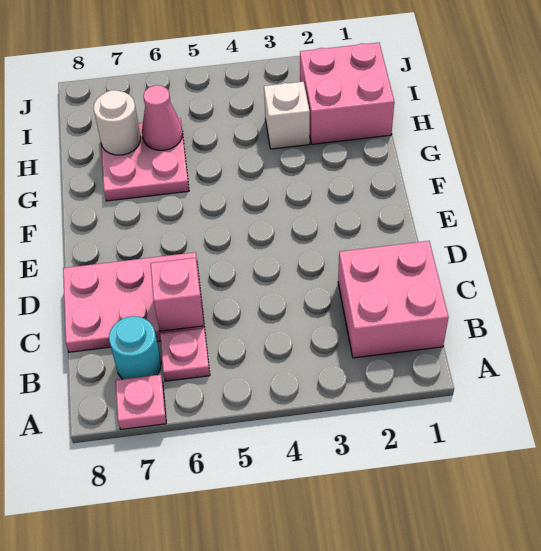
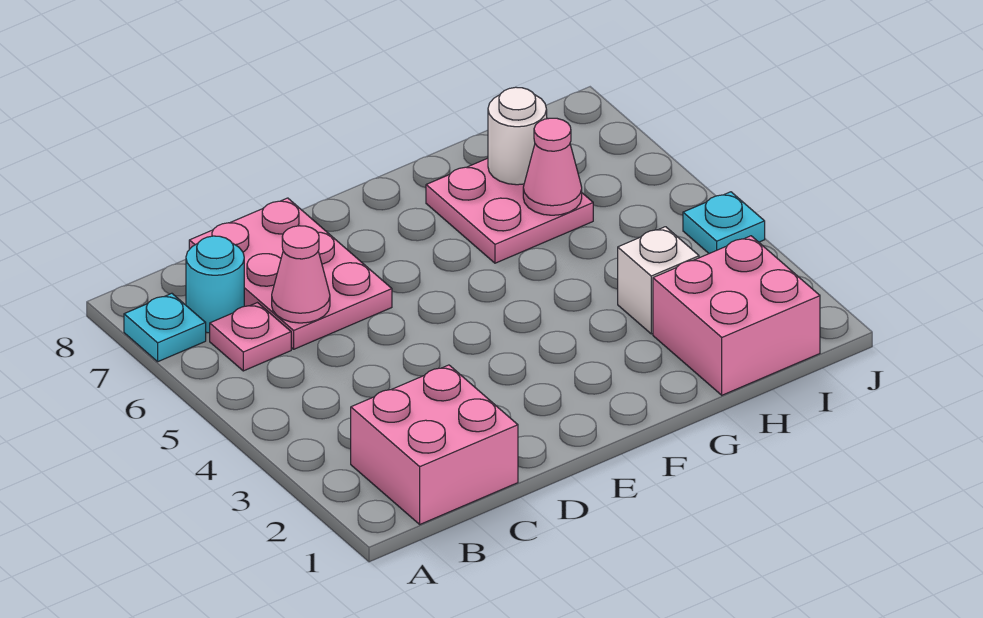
pink plate A7 level 1 -> cyan plate A7 level 1
pink brick C6 level 2 -> pink cone C6 level 2
none -> cyan plate J4 level 1

